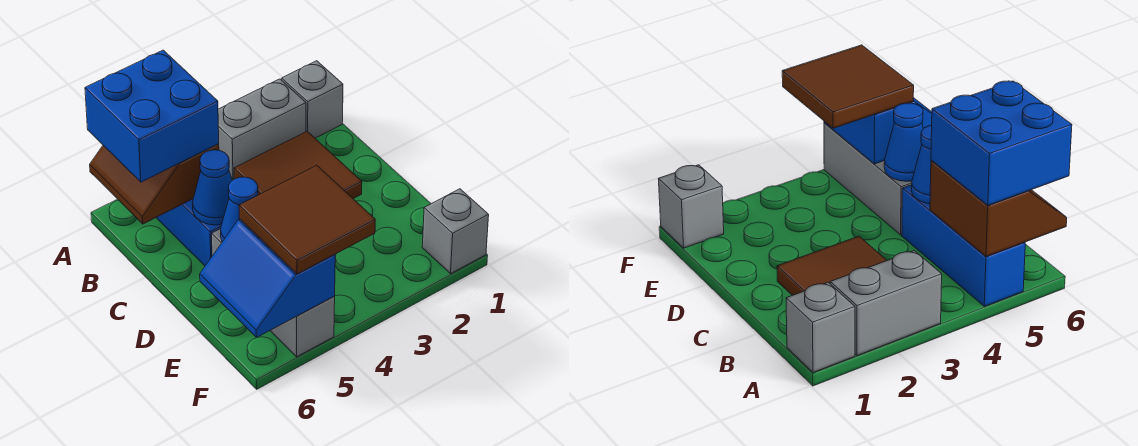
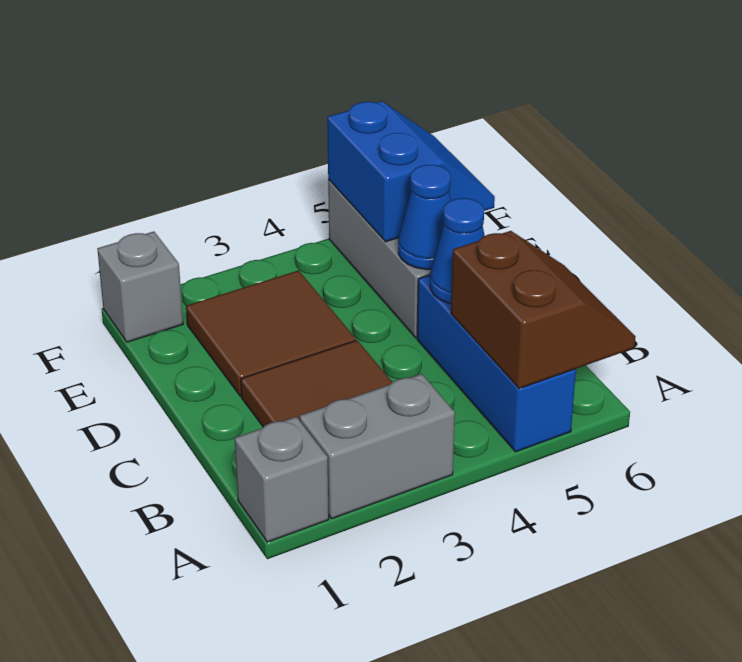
blue brick A5:B6 level 3 -> none
brown tile E4:F5 level 3 -> brown tile D2:E3 level 1

